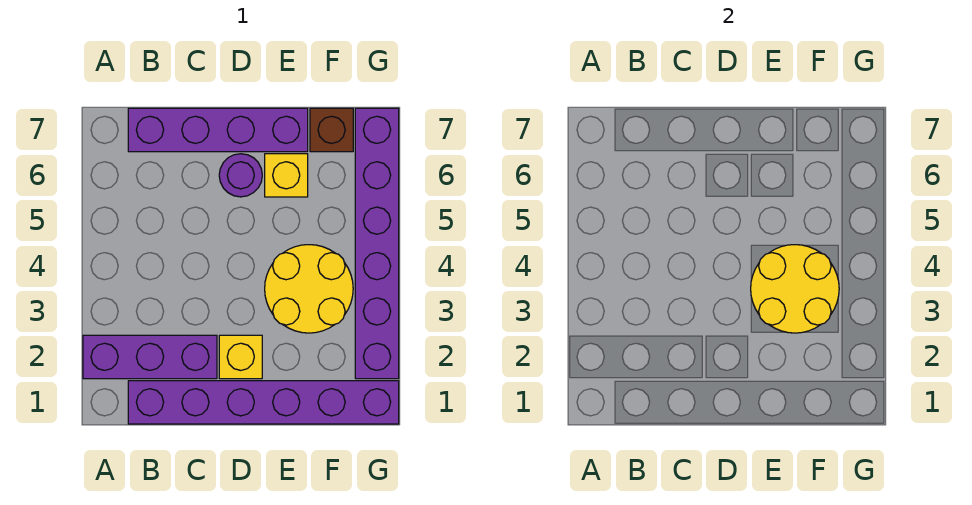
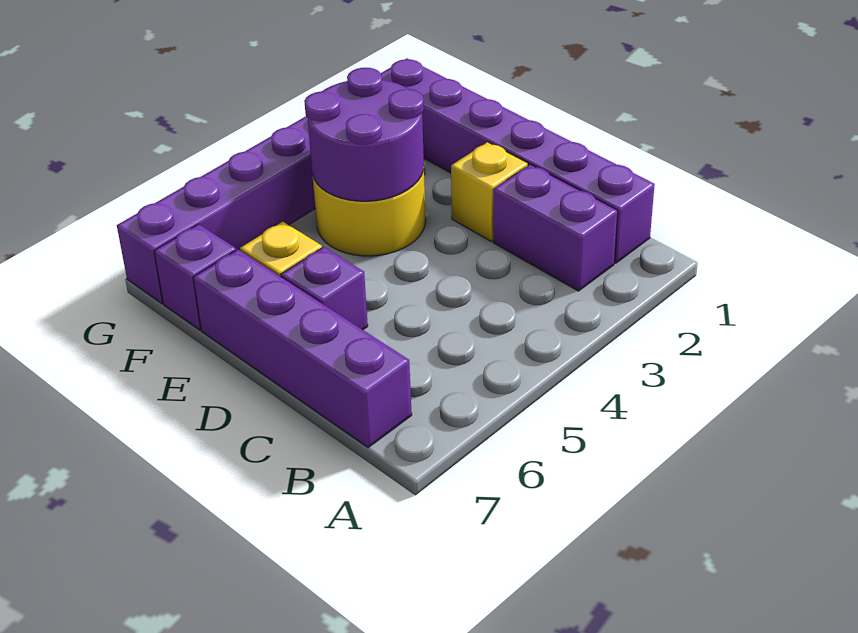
purple brick A2:C2 level 1 -> purple brick B2:C2 level 1
purple round brick D6 level 1 -> purple brick D6 level 1
yellow round brick E3:F4 level 2 -> purple round brick E3:F4 level 2
brown brick F7 level 1 -> purple brick F7 level 1

